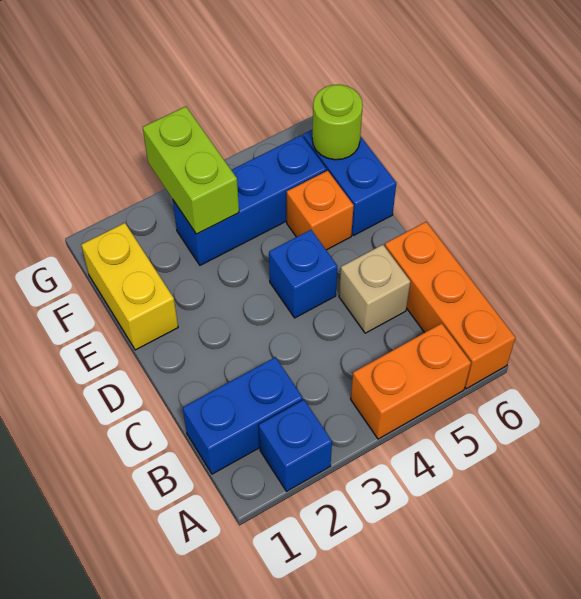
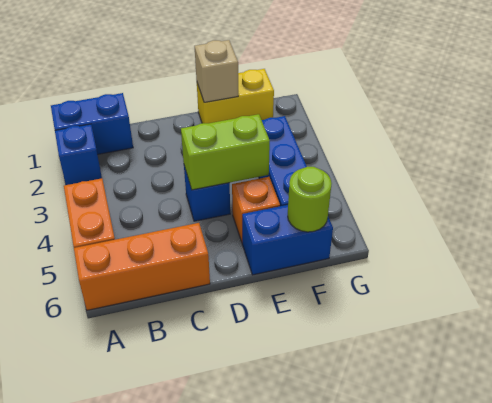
blue brick B1:B2 level 1 -> blue brick A1:B1 level 1
tan brick C5 level 1 -> tan brick E1 level 2
lime brick F3:G3 level 2 -> lime brick D4:E4 level 2

